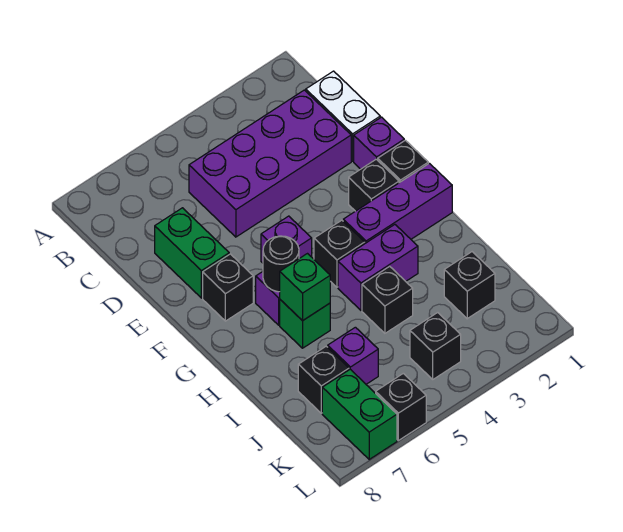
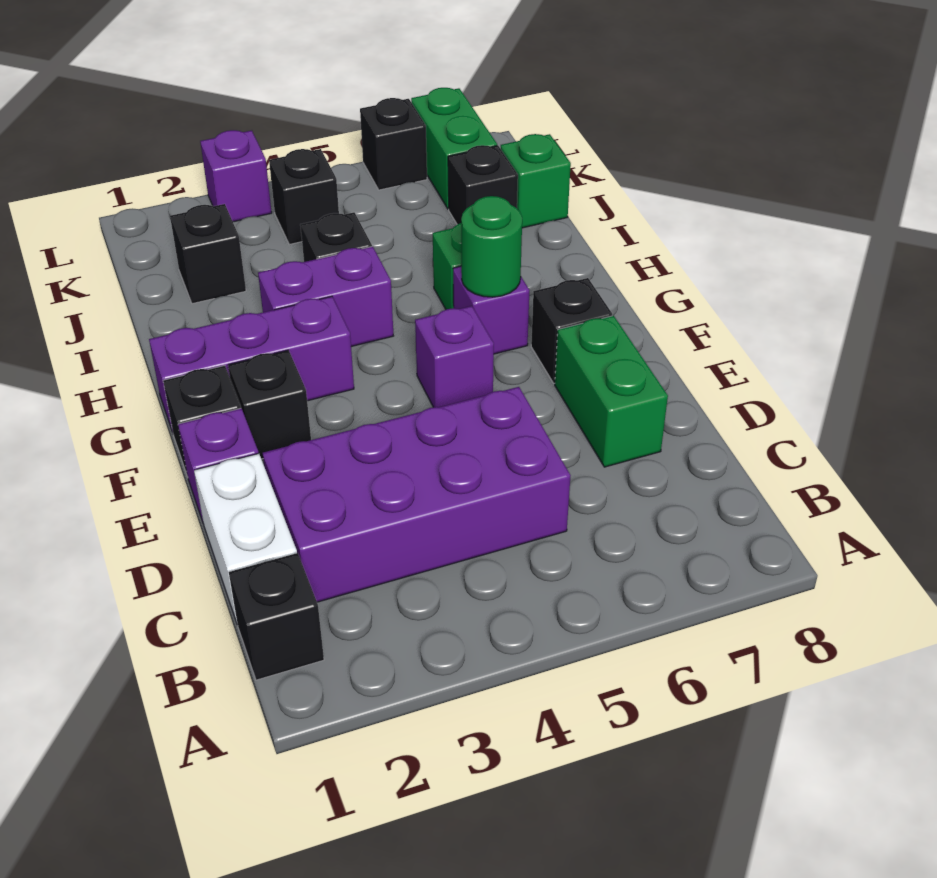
black brick G4 level 1 -> black brick B1 level 1
black round brick G6 level 2 -> green round brick G6 level 2
green brick H6 level 2 -> green brick J8 level 1
purple brick J6 level 1 -> purple brick L3 level 1

